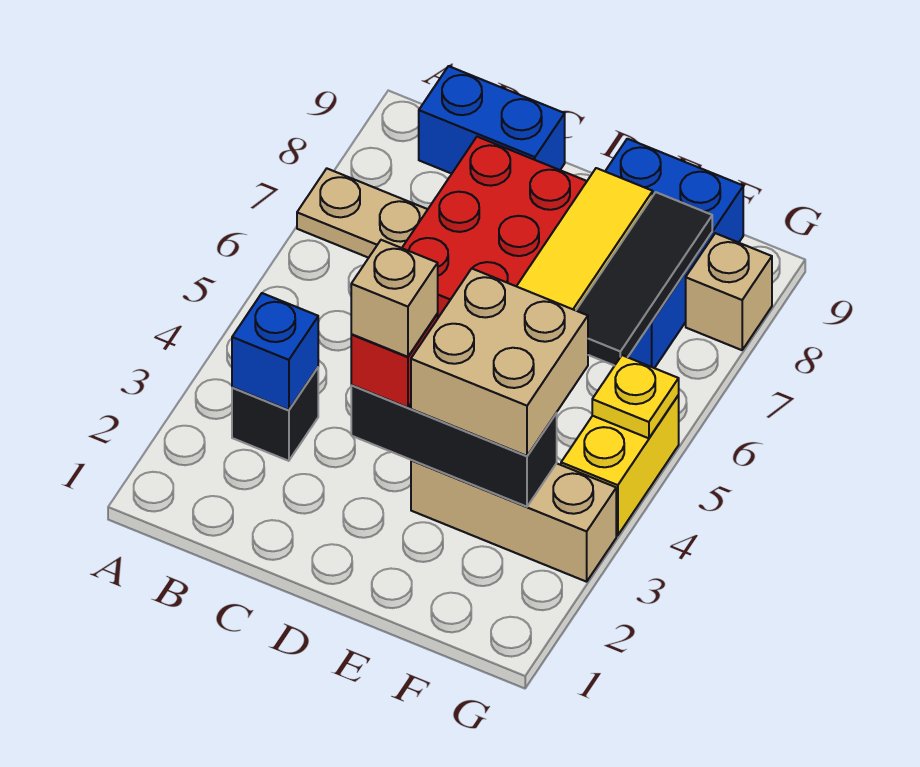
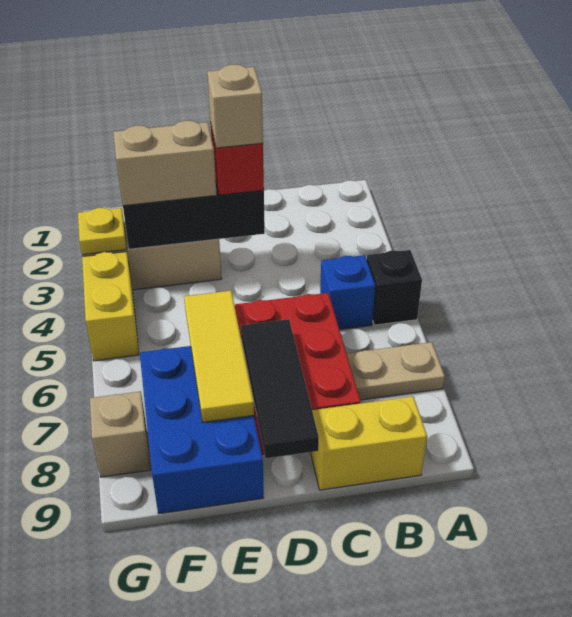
black brick B3 level 1 -> black brick A5 level 1
blue brick B3 level 2 -> blue brick B5 level 1
blue brick B9:C9 level 1 -> yellow brick B9:C9 level 1
tan brick E3:F4 level 3 -> tan brick E3:F3 level 3
black tile F6:F8 level 2 -> black tile D7:D9 level 2
yellow plate G5 level 2 -> yellow plate G3 level 2

